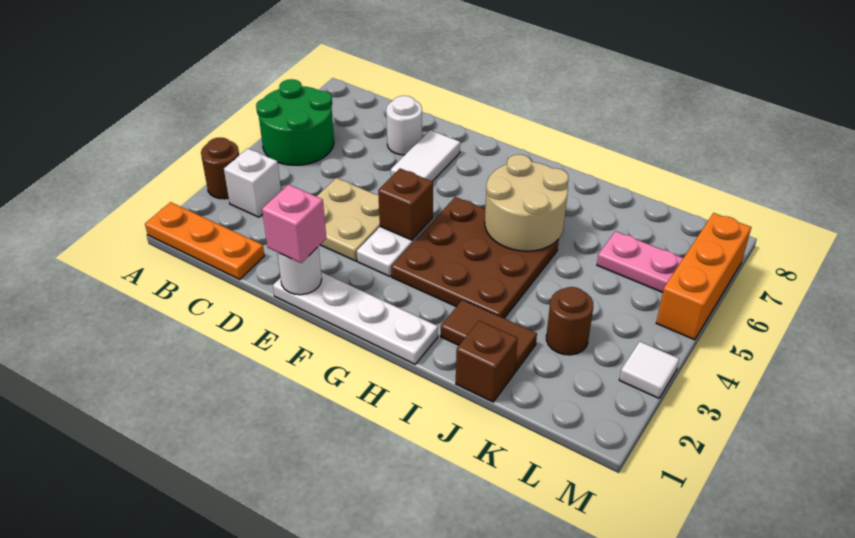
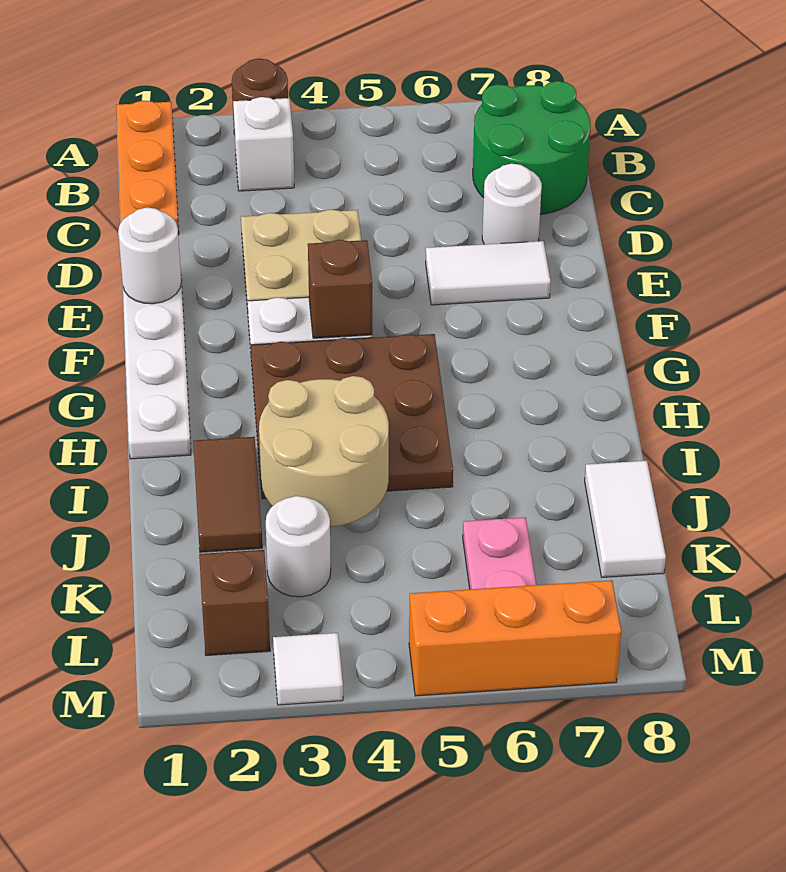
green round brick A5:B6 level 1 -> green round brick B7:C8 level 1
pink brick E1 level 3 -> none
tan round brick H5:I6 level 2 -> tan round brick I3:J4 level 2
brown brick J1 level 1 -> brown brick L2 level 1
none -> white tile J8:K8 level 1
brown round brick K3 level 1 -> white round brick K3 level 1

